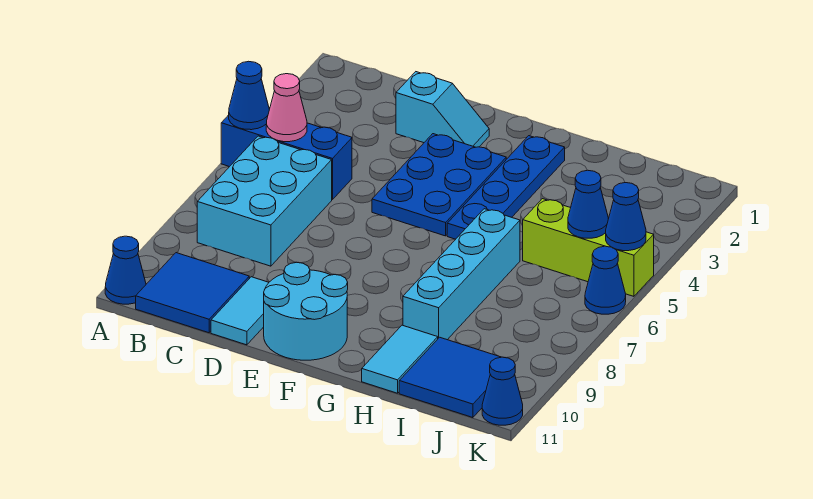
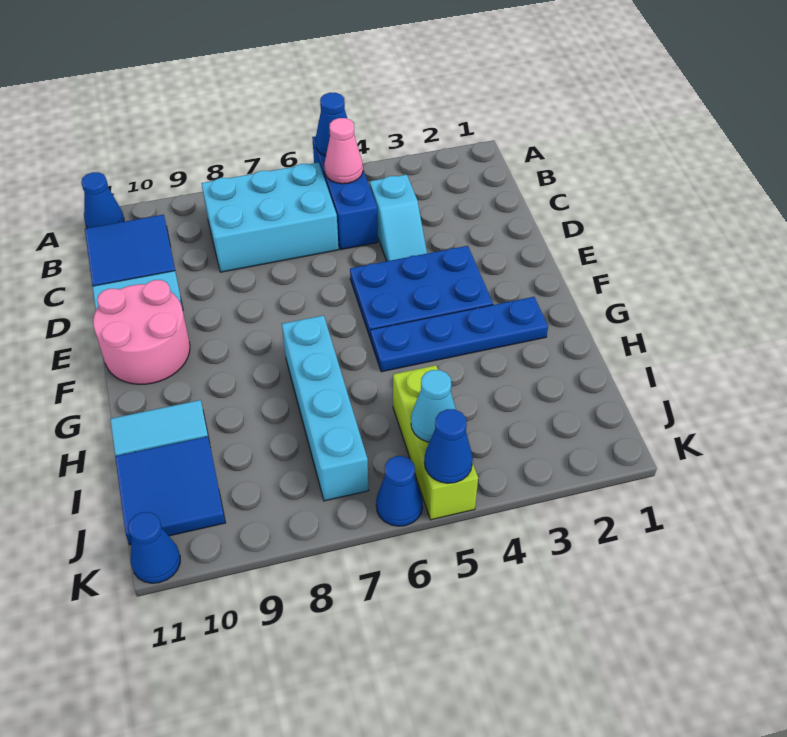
cyan slope D2:E2 level 1 top D -> cyan slope C4:D4 level 1 top C
cyan round brick E10:F11 level 1 -> pink round brick E10:F11 level 1
cyan brick H6:H9 level 1 -> cyan brick G7:J7 level 1
blue cone J5 level 2 -> cyan cone J5 level 2

